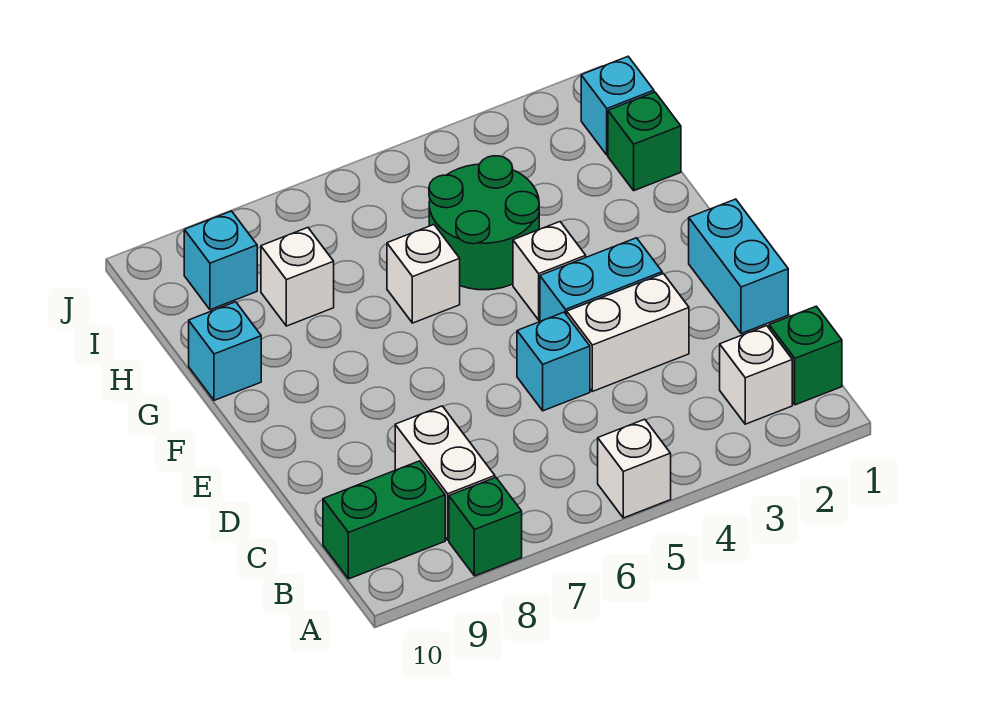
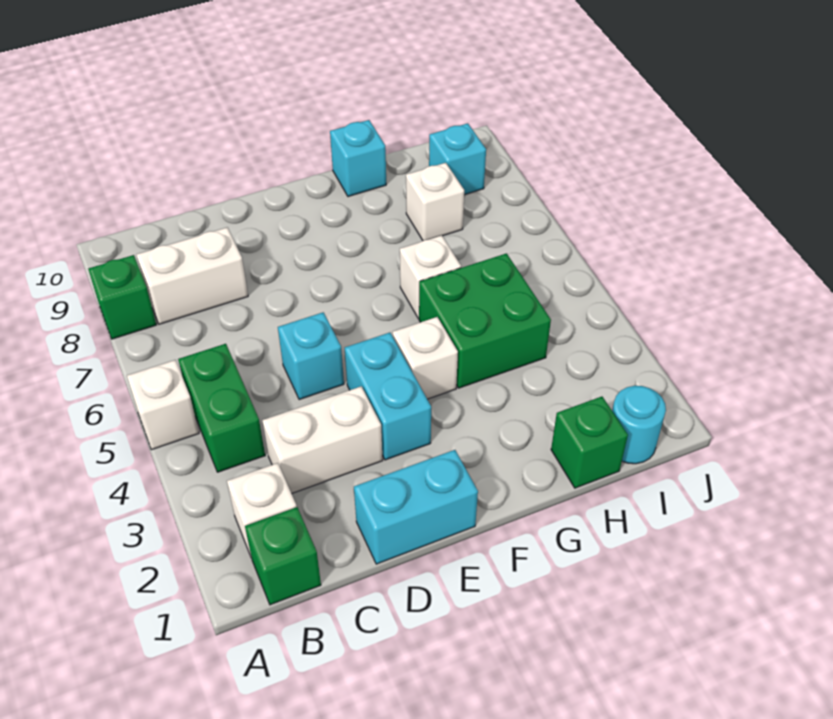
green brick B9:B10 level 1 -> green brick B4:B5 level 1
white brick D3:D4 level 1 -> white brick C3:D3 level 1
green round brick G4:H5 level 1 -> green brick G4:H5 level 1
cyan brick I1 level 1 -> cyan round brick I1 level 1

